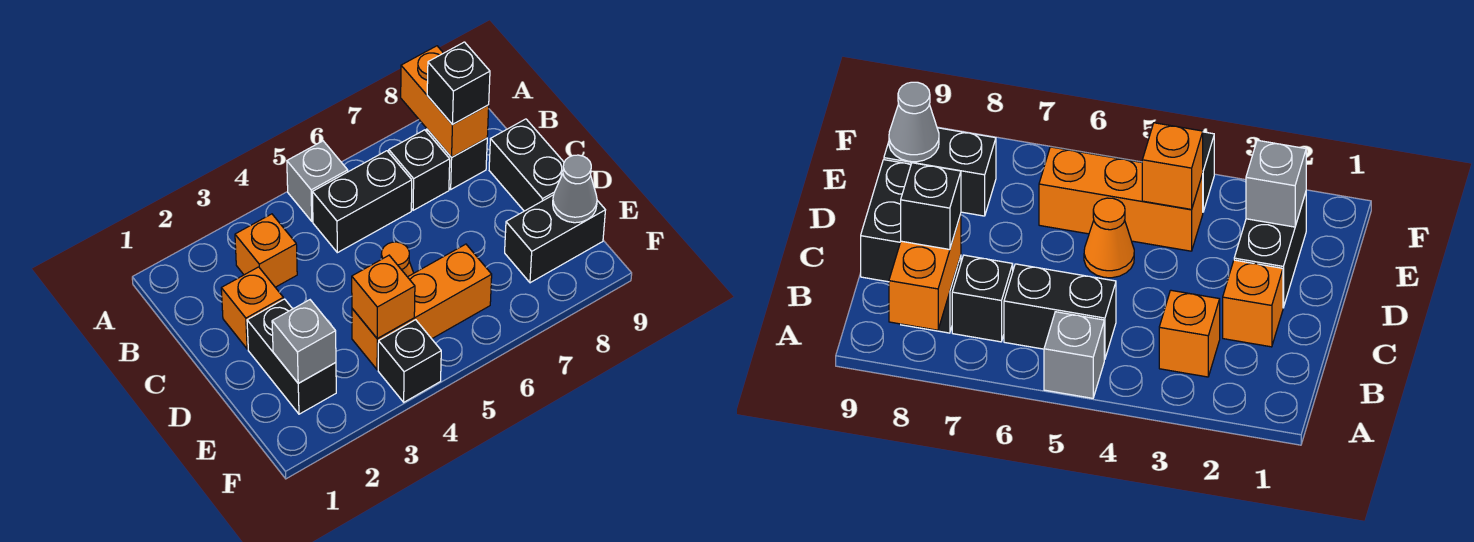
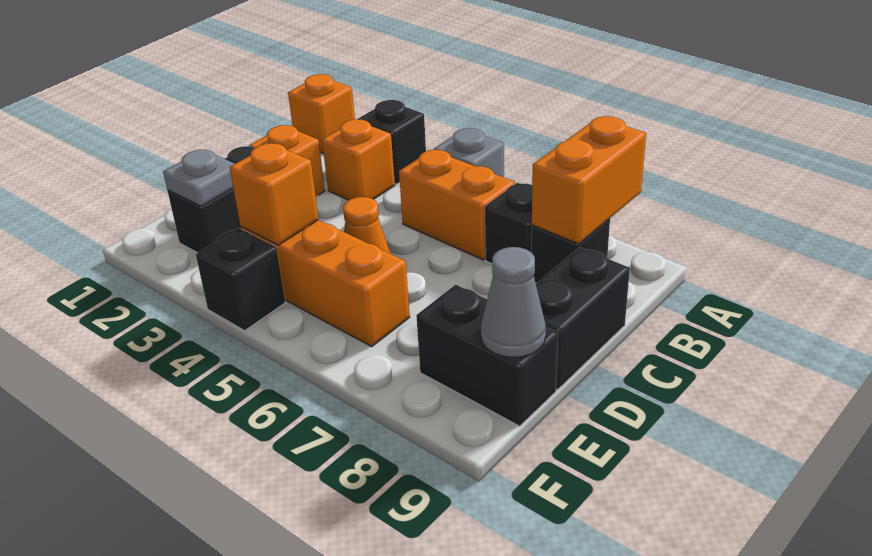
none -> orange brick A1 level 1
black brick B5:B6 level 1 -> orange brick B5:B6 level 1
black brick B8 level 3 -> black brick A3 level 1
grey brick E2 level 2 -> grey plate E2 level 2

